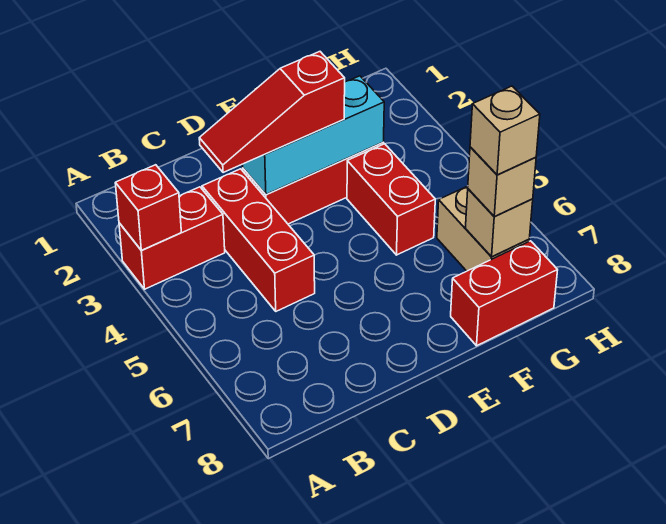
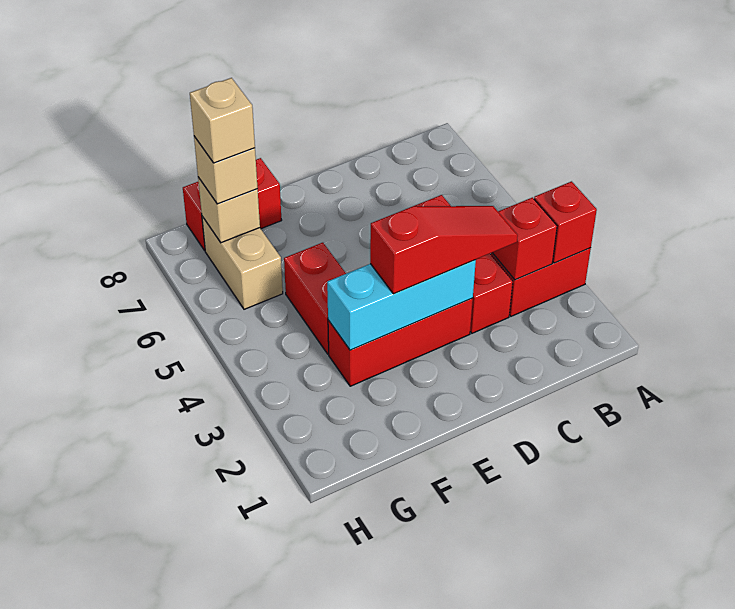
none -> red brick B3 level 2

